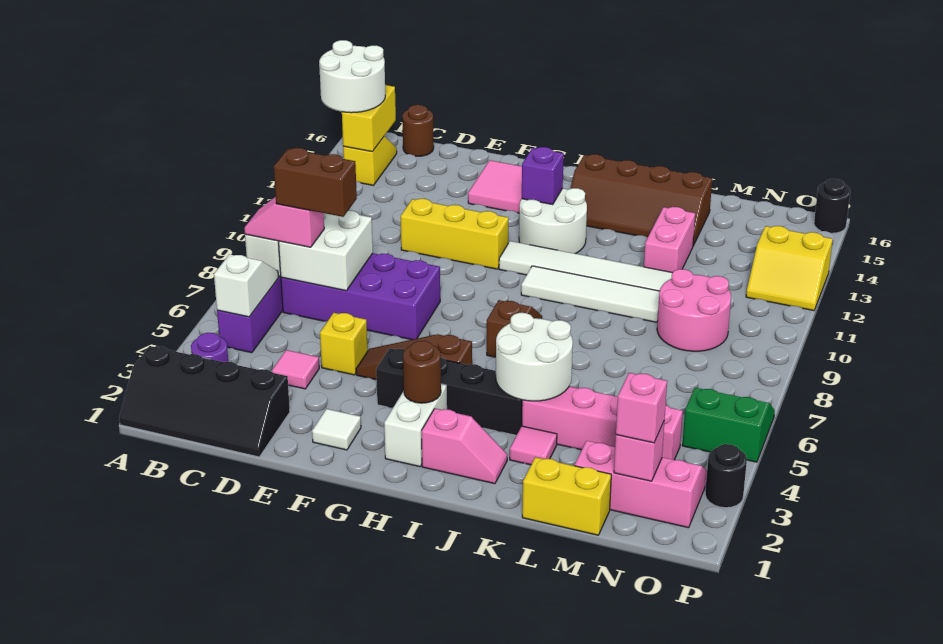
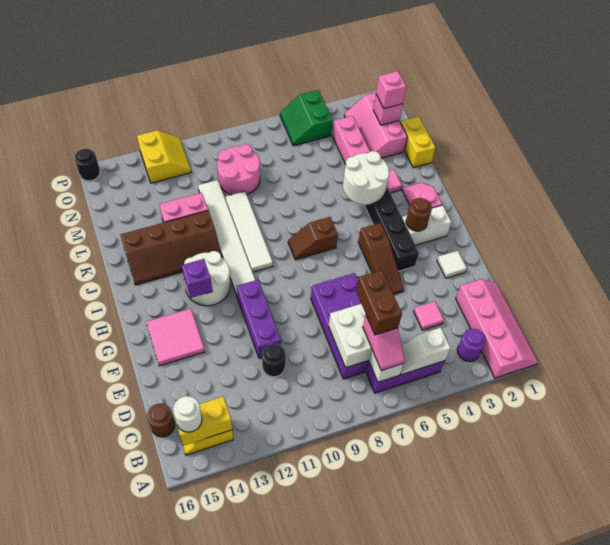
black slope A1:D2 level 1 top 2 -> pink slope A1:D2 level 1 top 2
white round brick A14:B15 level 3 -> white round brick B15 level 3
yellow brick E5 level 1 -> none
yellow brick E11:G11 level 1 -> purple brick E11:G11 level 1
brown slope I14:L15 level 1 top 15 -> brown slope J12:K15 level 1 top K
black round brick P3 level 1 -> black round brick D11 level 1

